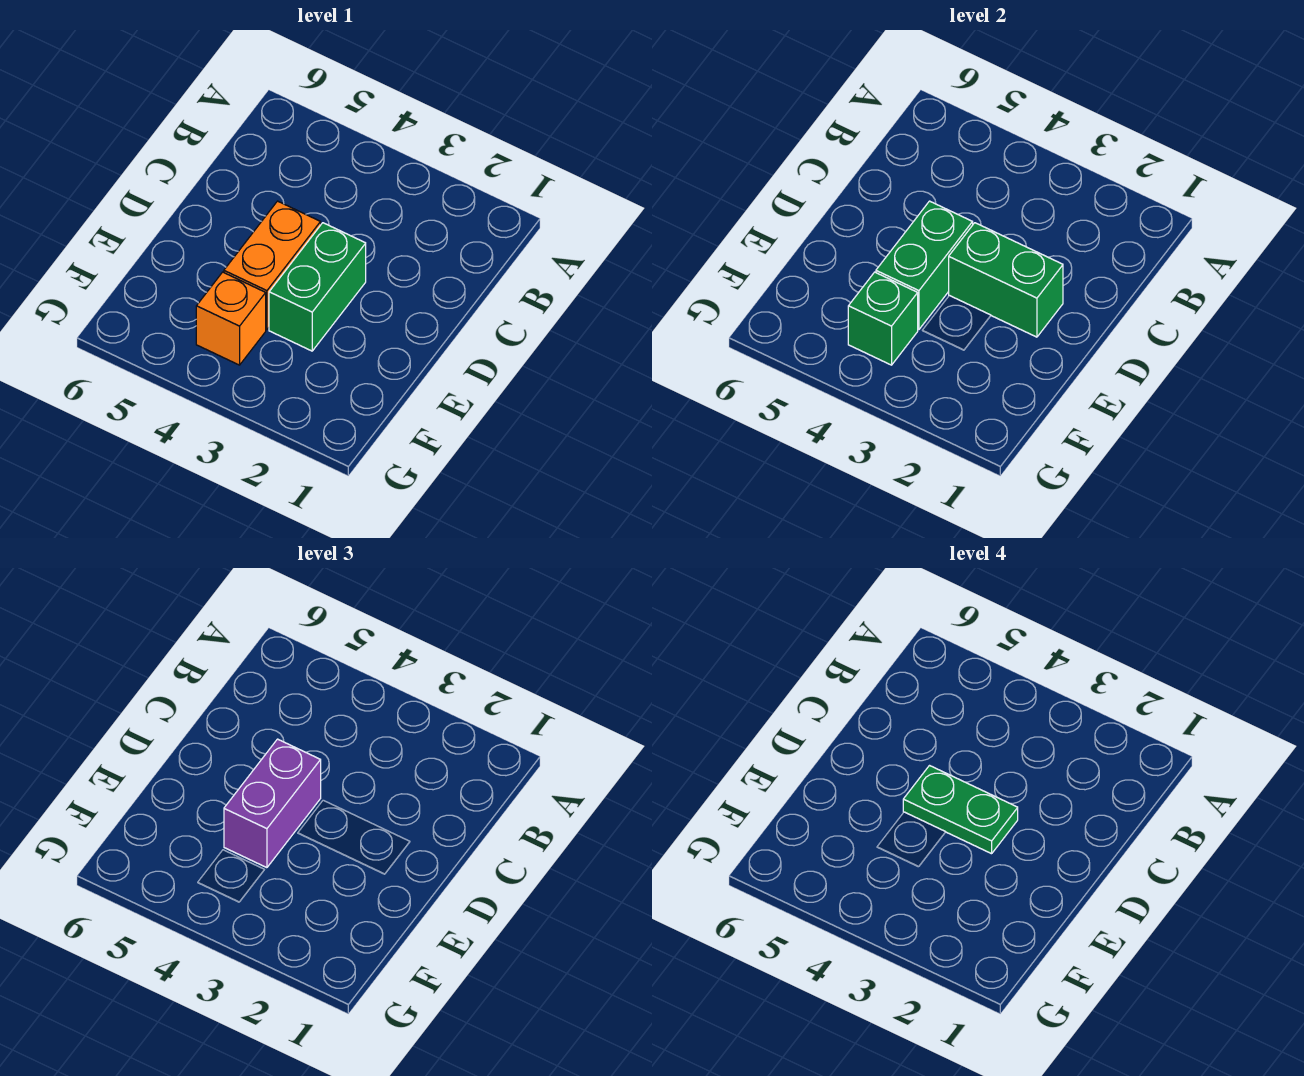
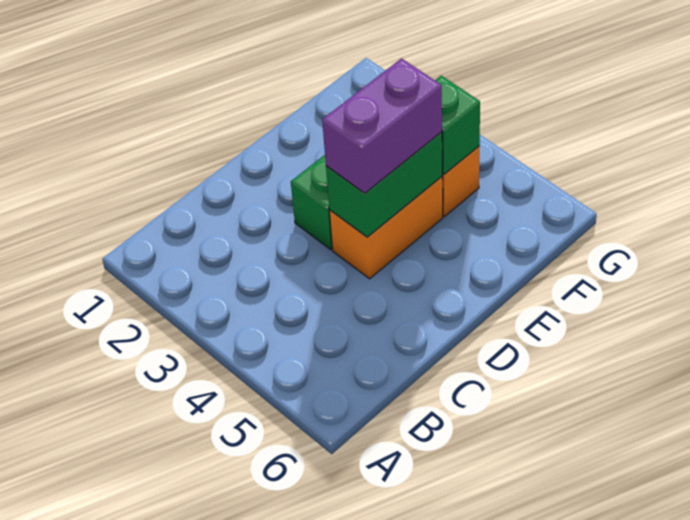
green brick D2:D3 level 2 -> none
green plate D3:D4 level 4 -> none

